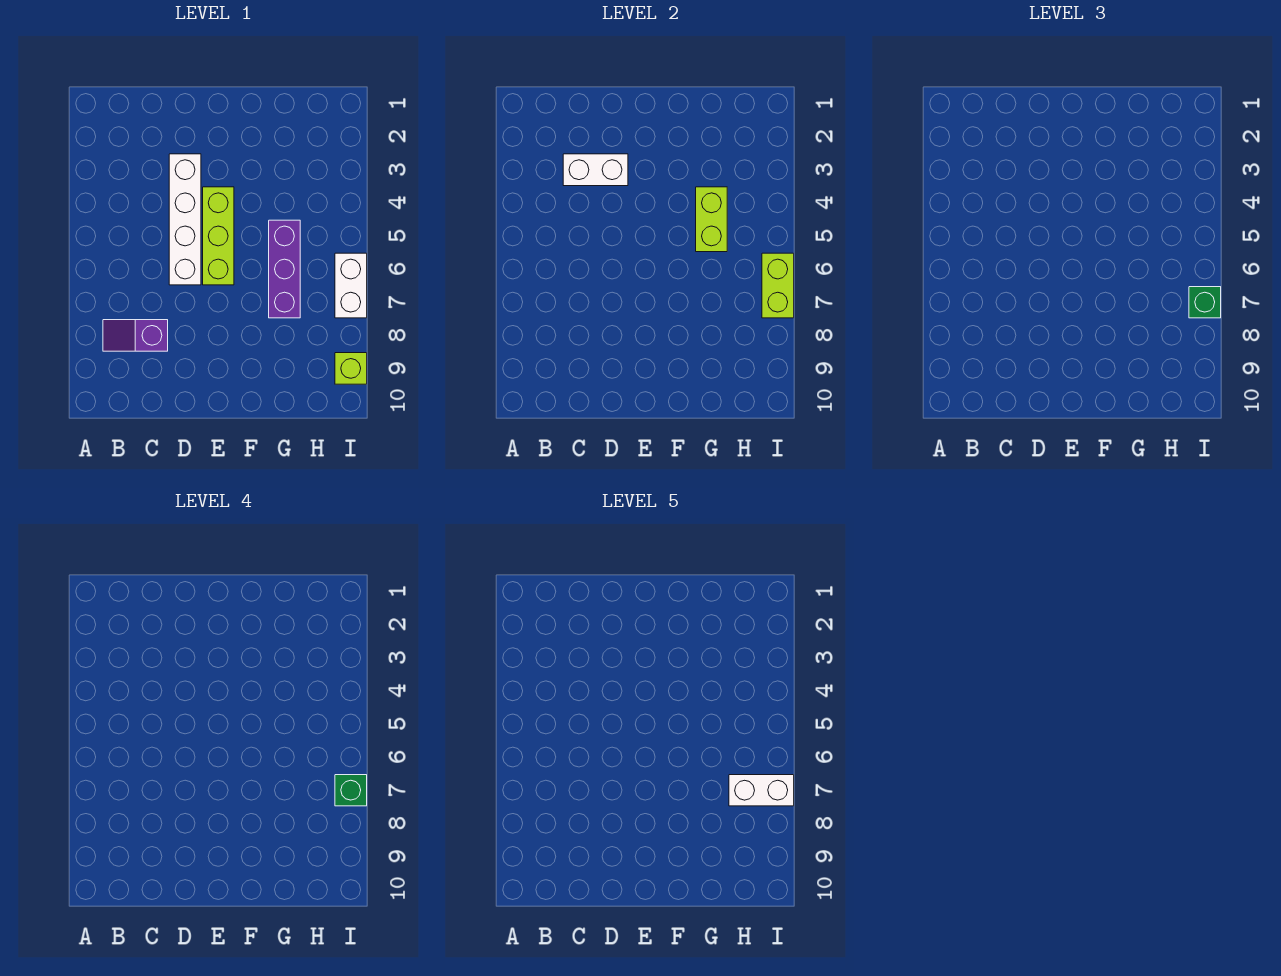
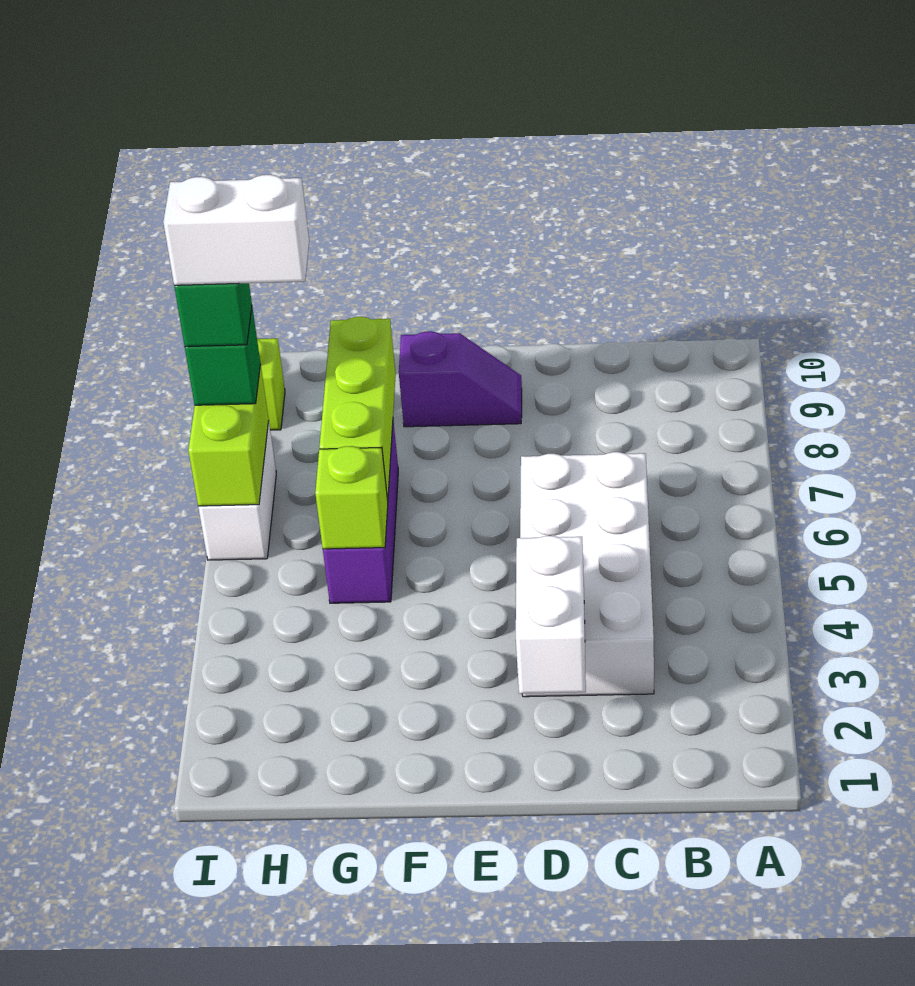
purple slope B8:C8 level 1 top C -> purple slope E9:F9 level 1 top F
white brick C3:D3 level 2 -> white brick D2:D3 level 2
white brick D3:D6 level 1 -> white brick C3:D6 level 1
lime brick E4:E6 level 1 -> lime brick G6:G8 level 2
lime brick G4:G5 level 2 -> lime brick G5 level 2

